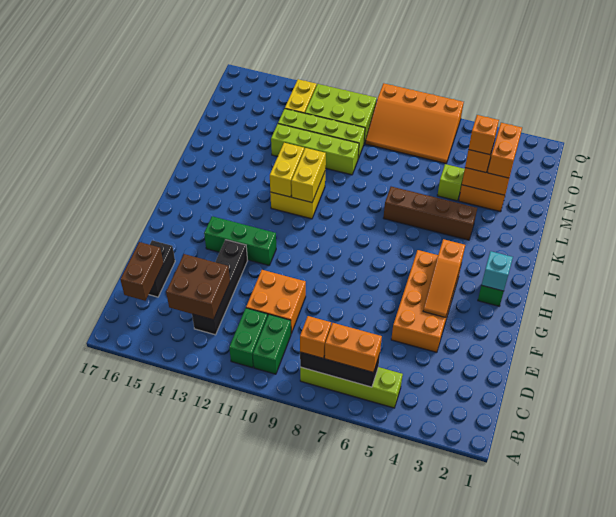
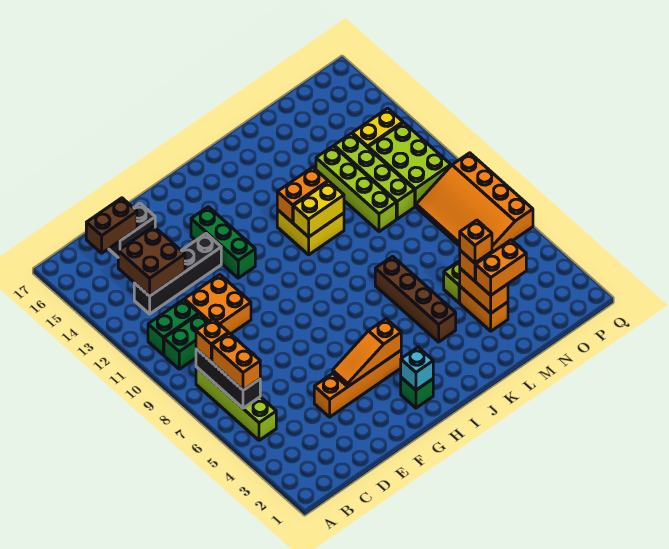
orange brick E4:H5 level 1 -> orange brick E4:H4 level 1
yellow brick J12:K12 level 2 -> orange brick J12:K12 level 2

